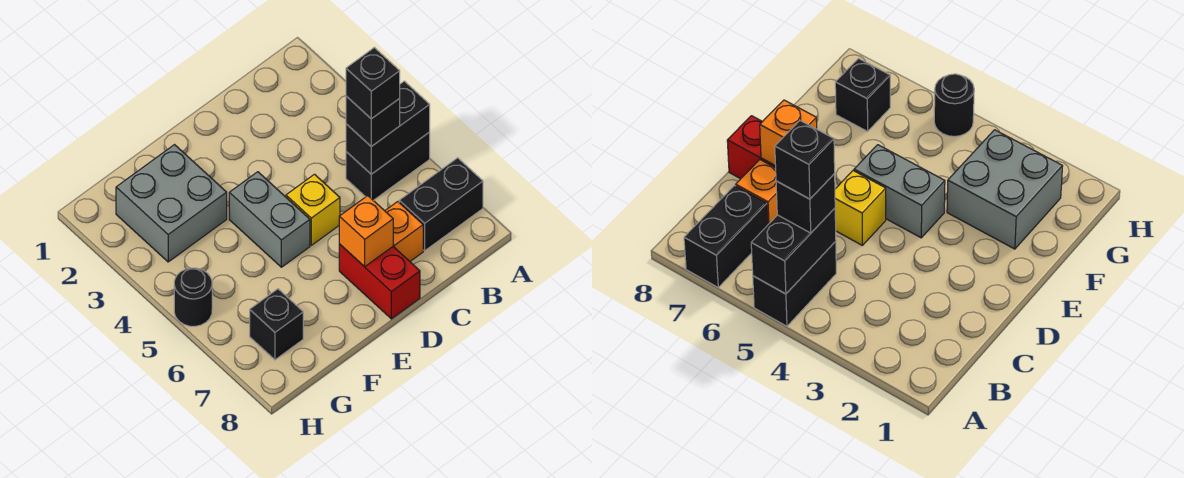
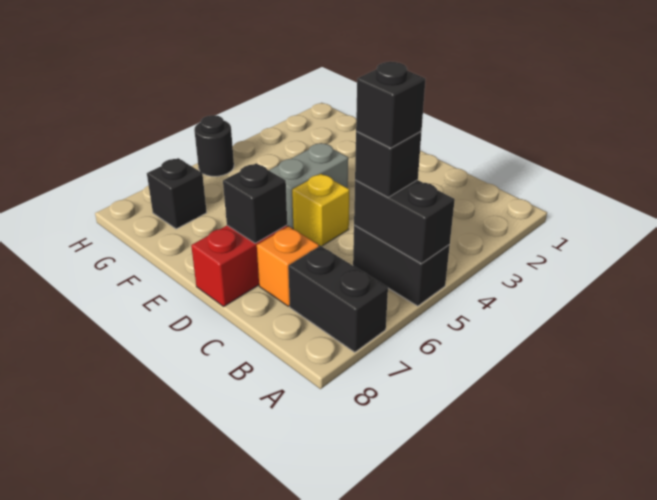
orange brick D7 level 2 -> black brick D7 level 2
grey brick F2:G3 level 1 -> none

